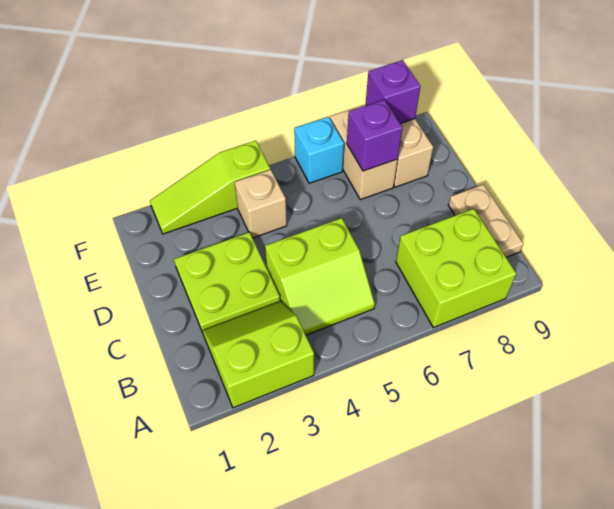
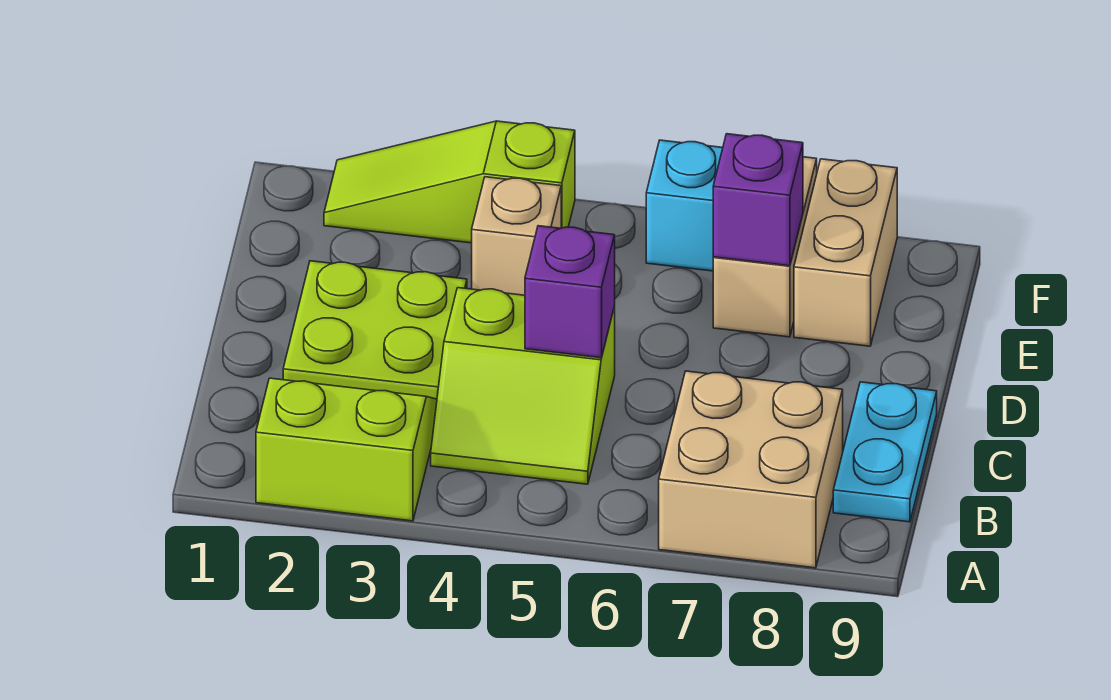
lime brick A7:B8 level 1 -> tan brick A7:B8 level 1
tan plate B9:C9 level 1 -> cyan plate B9:C9 level 1
purple brick F8 level 2 -> purple brick C5 level 2

